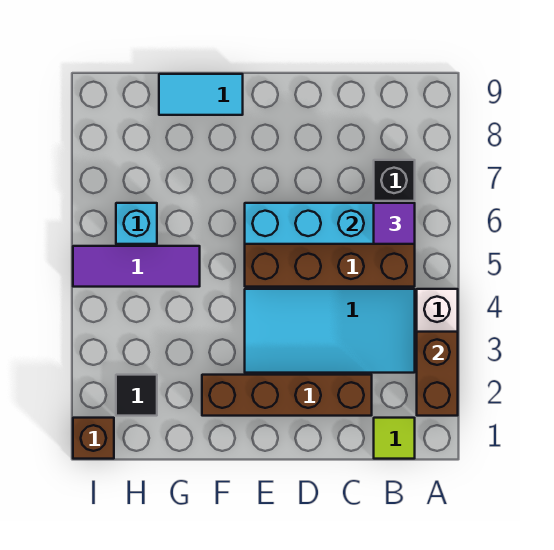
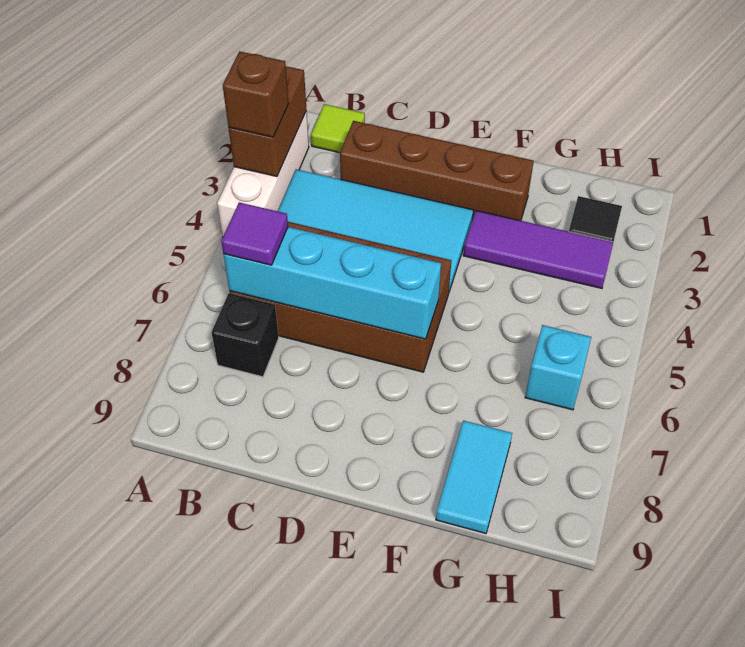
cyan tile F9:G9 level 1 -> cyan tile G8:G9 level 1
purple tile G5:I5 level 1 -> purple tile F3:H3 level 1
brown brick I1 level 1 -> brown brick A3 level 3

